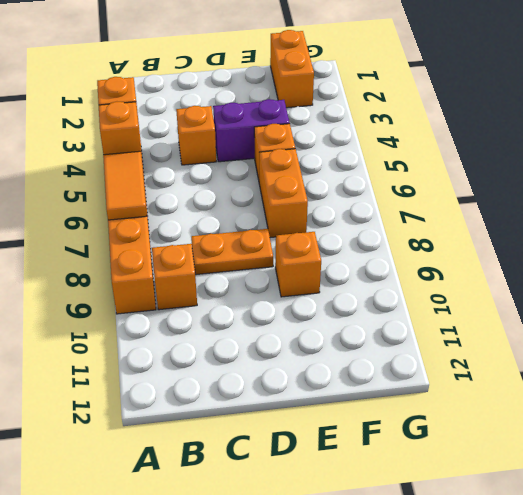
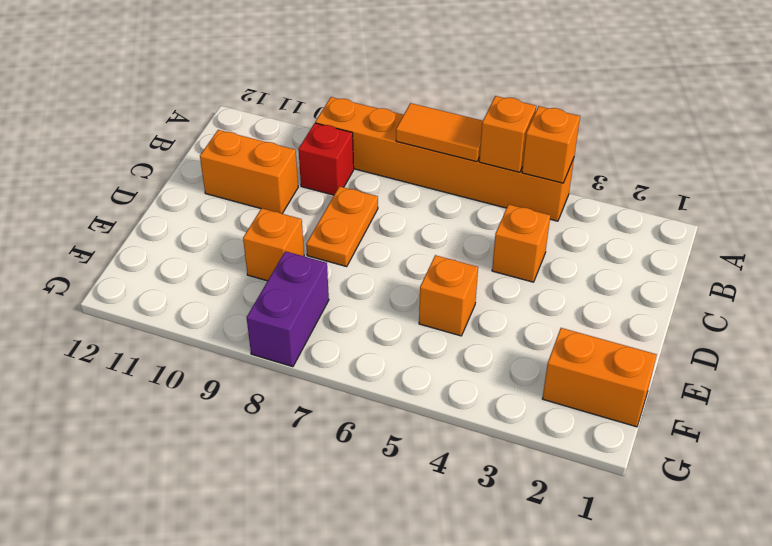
orange brick B9 level 1 -> red brick B9 level 1
purple brick D4:E4 level 1 -> purple brick F8:G8 level 1
orange brick E6:E7 level 1 -> orange brick C10:C11 level 1

